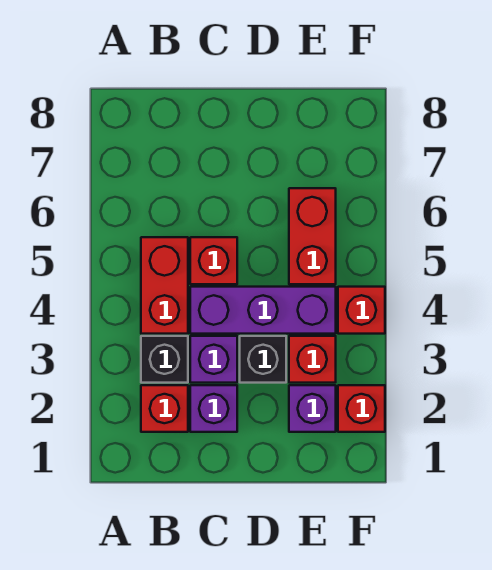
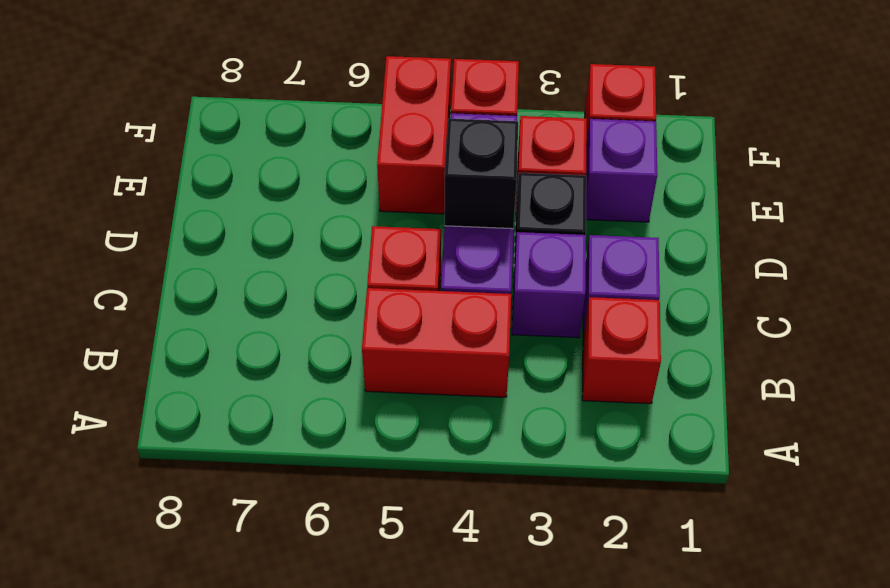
black brick B3 level 1 -> black brick D4 level 2
red brick E5:E6 level 1 -> red brick E5:F5 level 1

